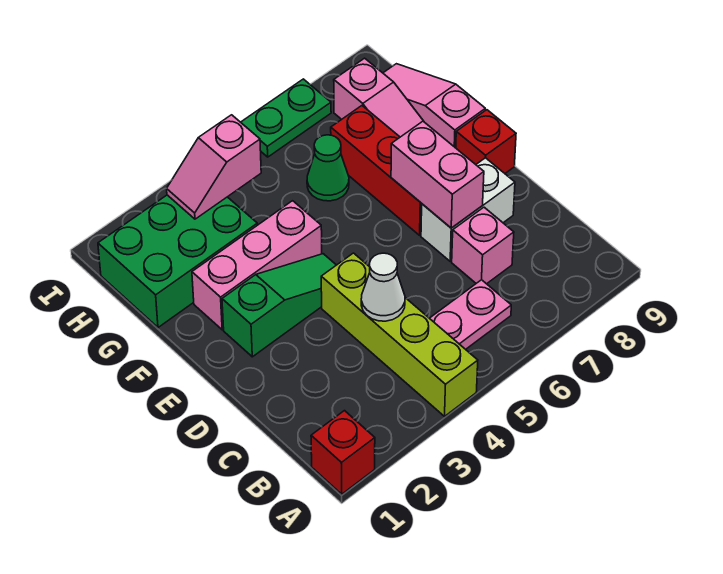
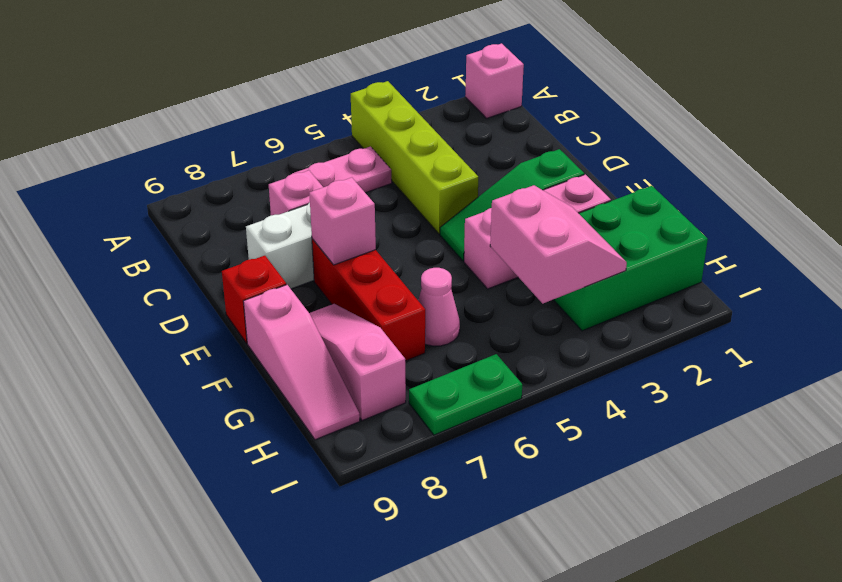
red brick A1 level 1 -> pink brick A1 level 1
white cone C4 level 2 -> none
pink brick D7:E7 level 2 -> pink brick E7 level 2
green cone G6 level 1 -> pink cone G6 level 1
pink slope H3:H4 level 2 top 4 -> pink slope G3:H4 level 2 top 4

